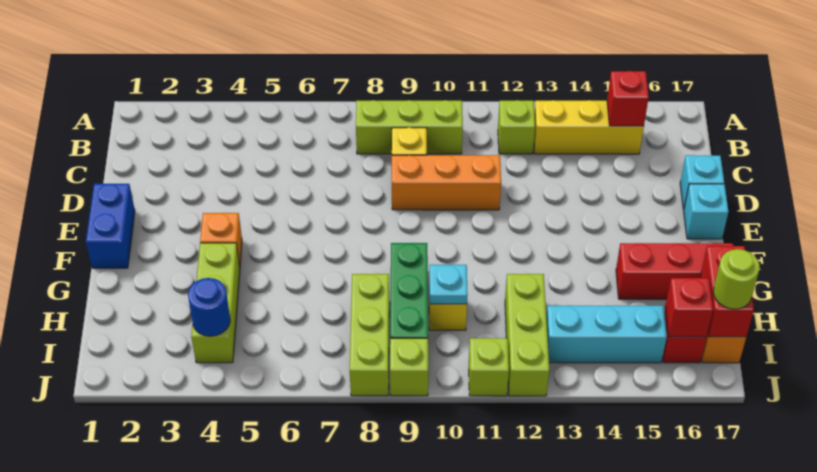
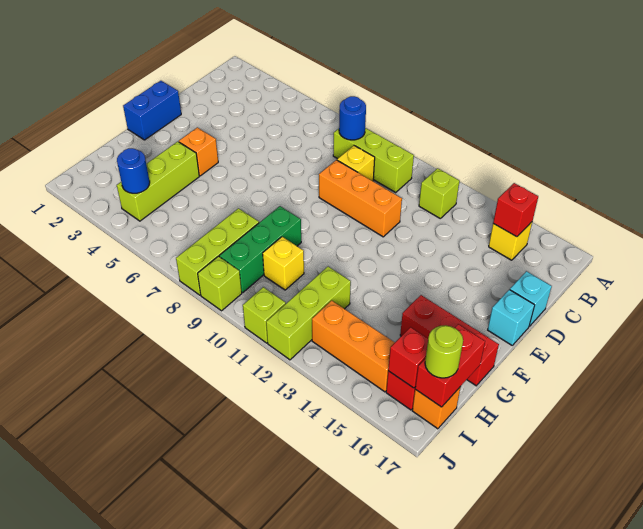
none -> blue round brick B8 level 2
yellow brick B13:B15 level 1 -> yellow brick B15 level 1
cyan plate H10 level 2 -> none
cyan brick I13:I15 level 1 -> orange brick I13:I15 level 1

